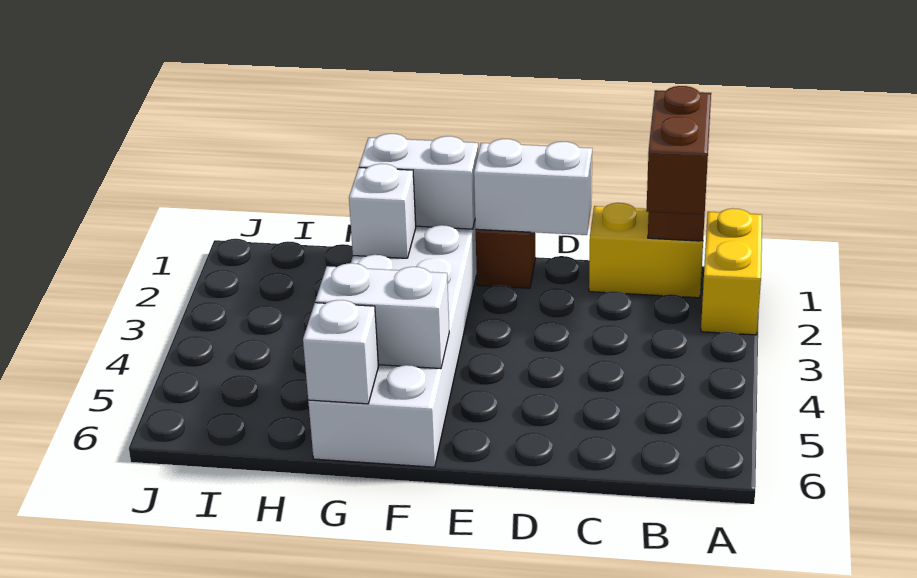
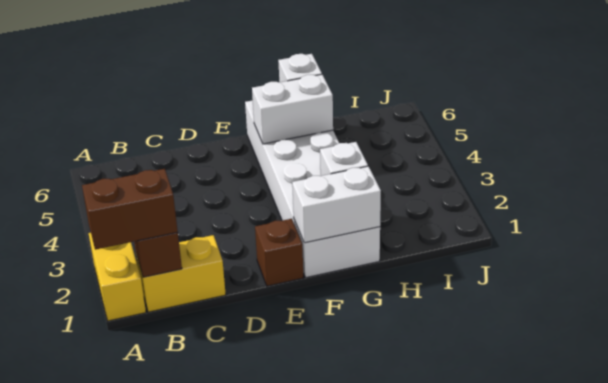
brown brick B1:B2 level 3 -> brown brick A1:B1 level 3
white brick D1:E1 level 2 -> none

